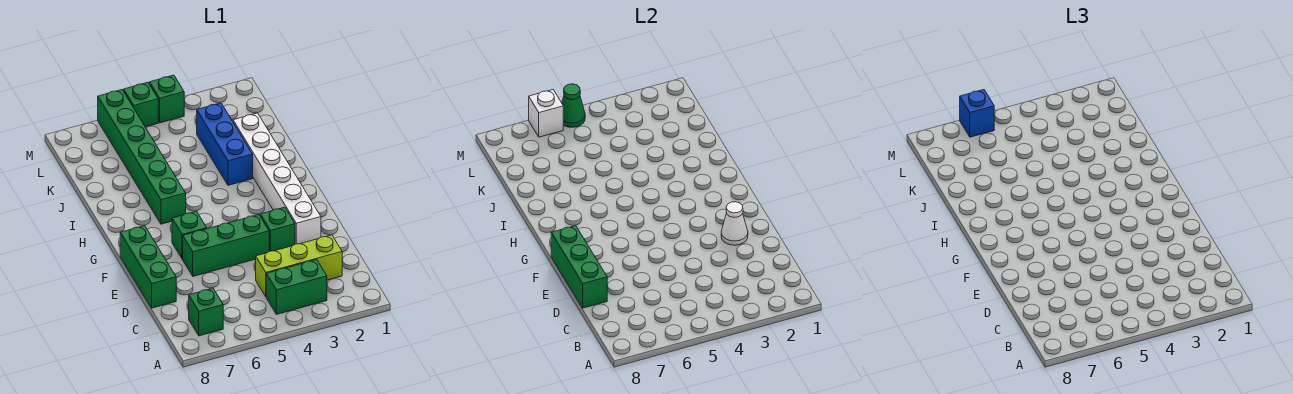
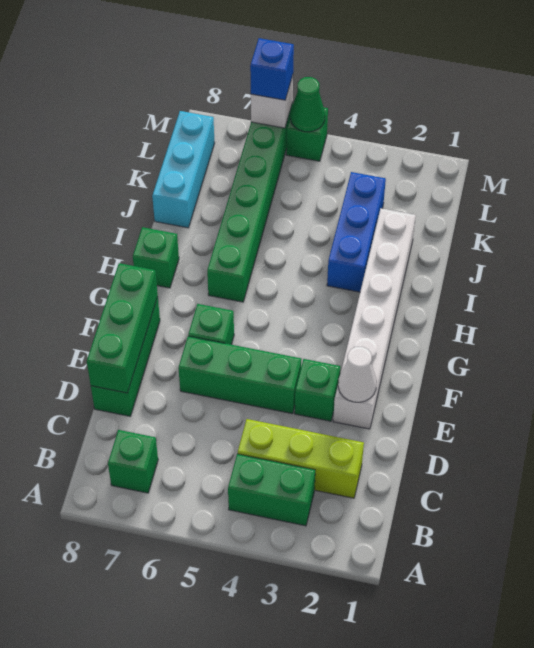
none -> cyan brick J8:L8 level 1
green brick M4 level 1 -> green brick H8 level 1

